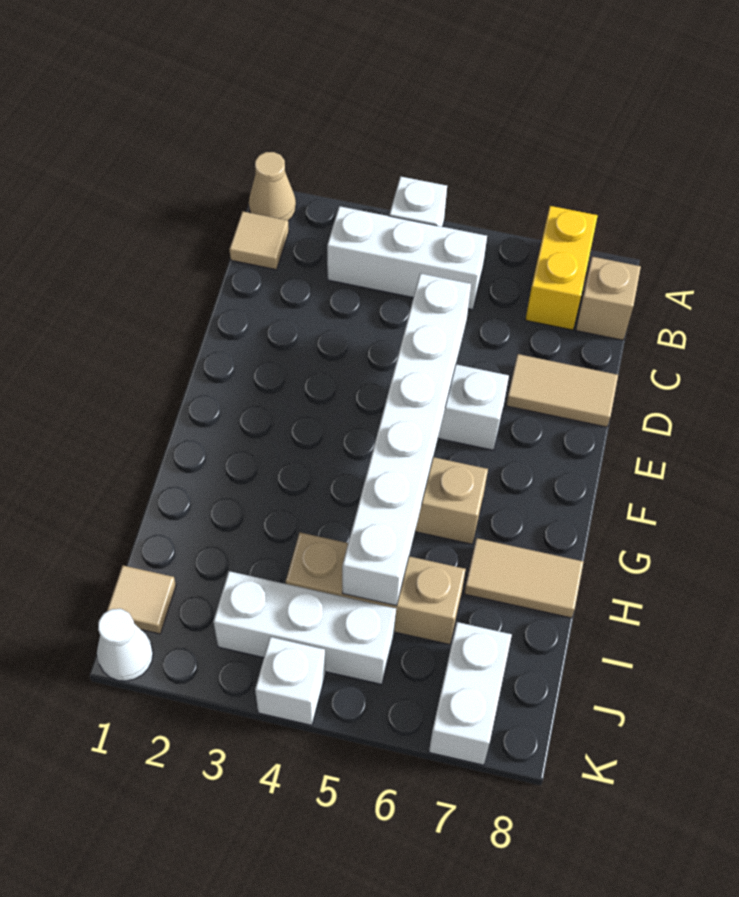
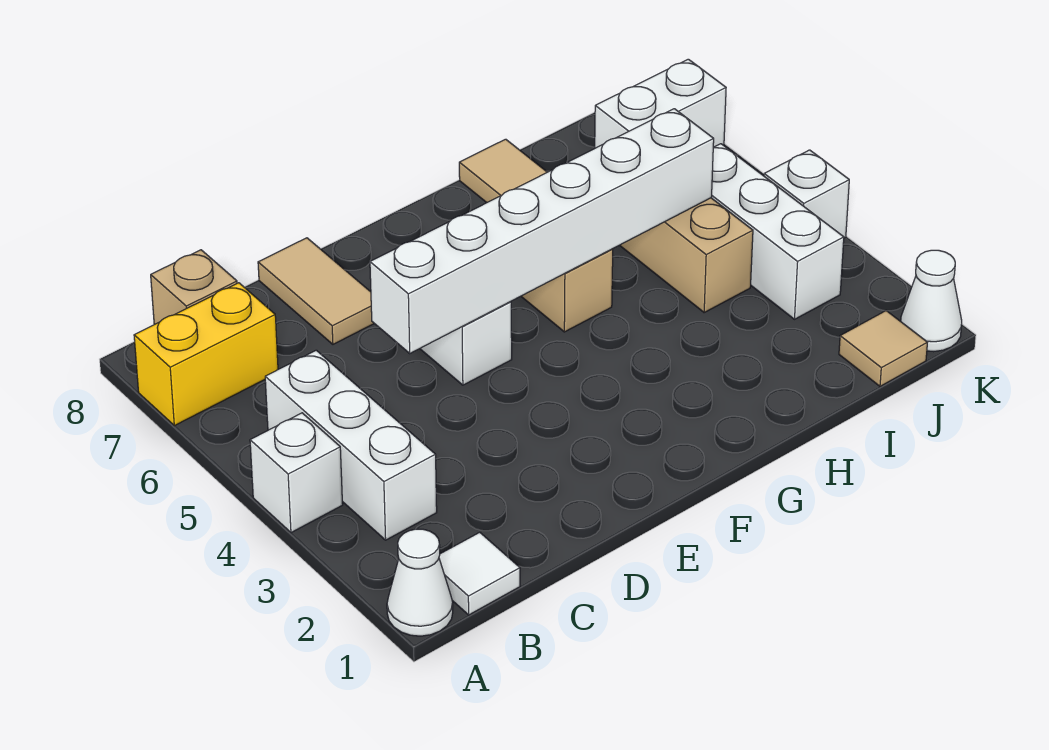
tan cone A1 level 1 -> white cone A1 level 1
tan tile B1 level 1 -> white tile B1 level 1

